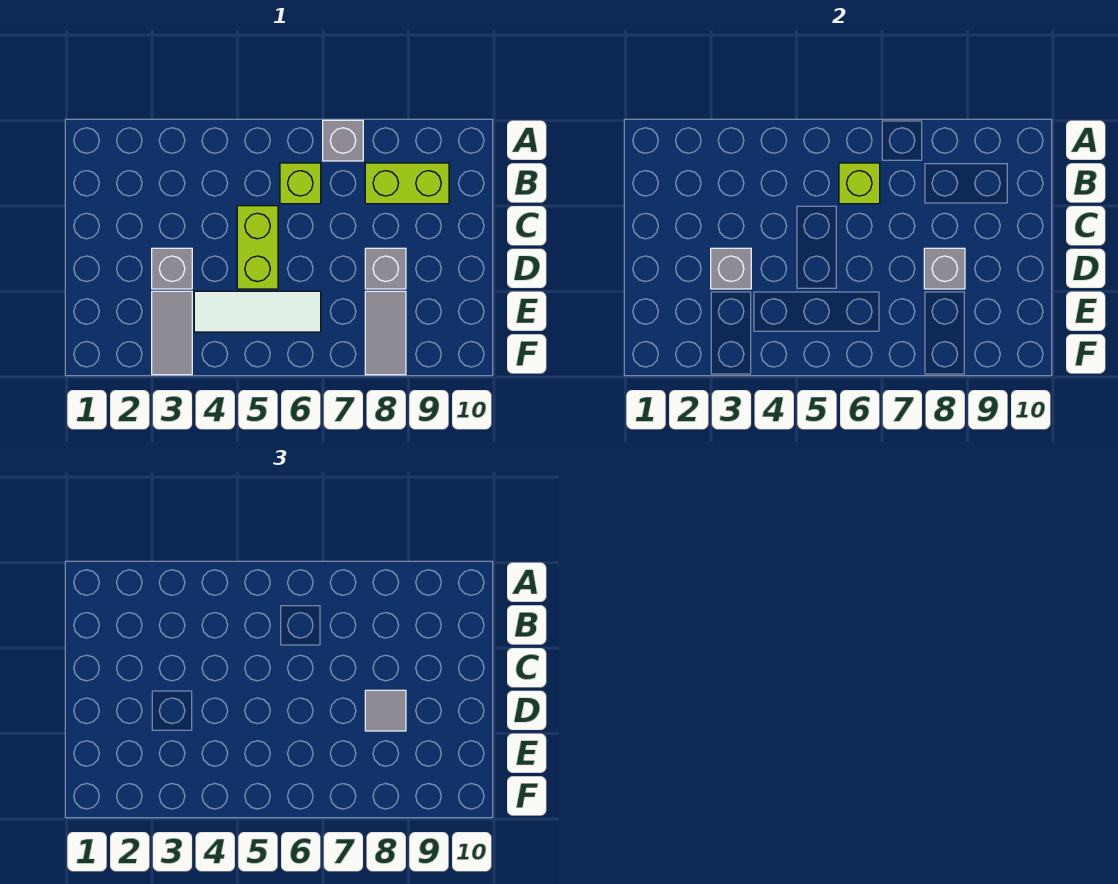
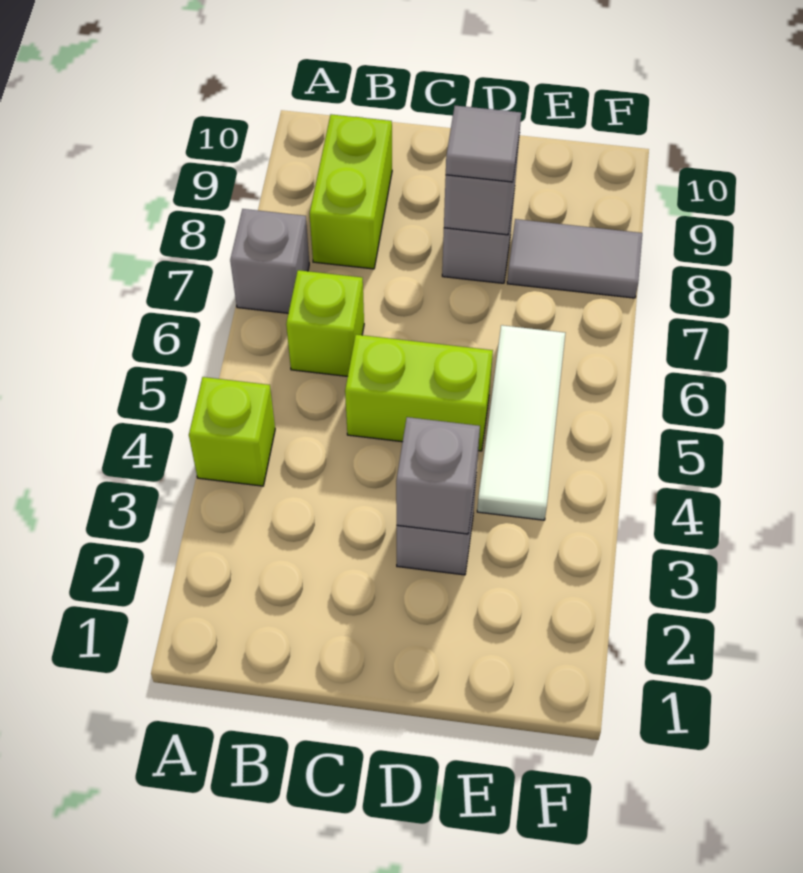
lime brick B6 level 2 -> lime brick A4 level 1
grey tile E3:F3 level 1 -> none

